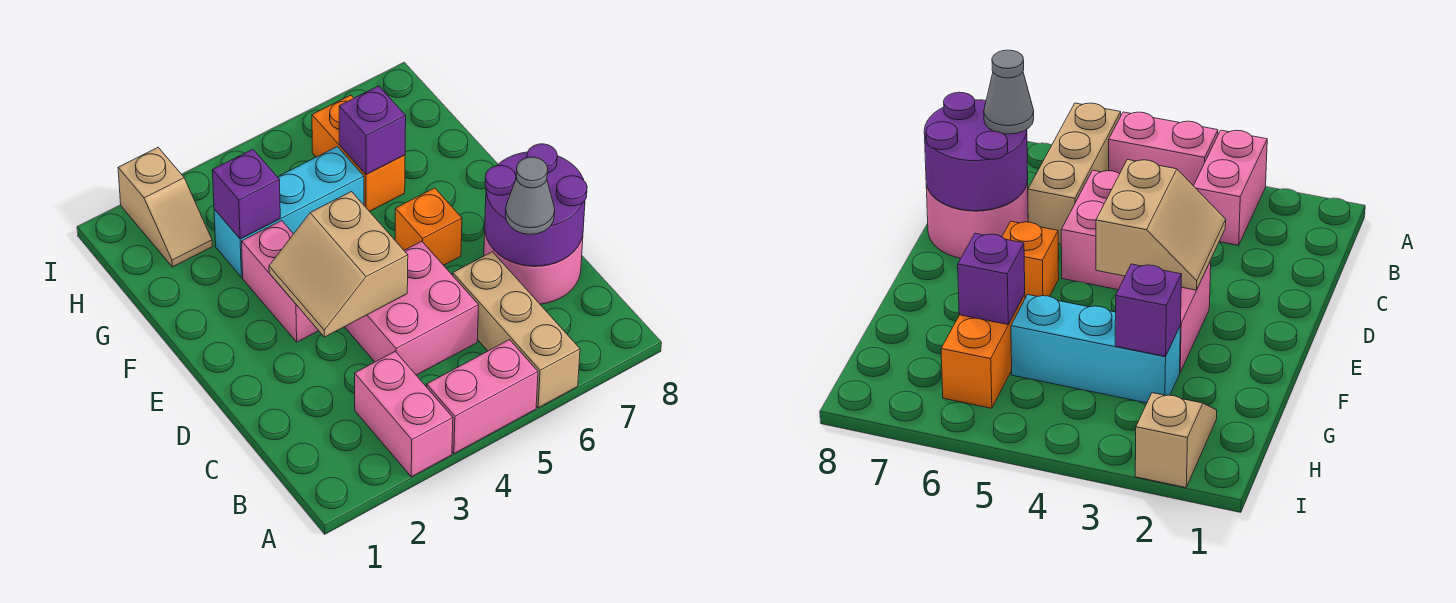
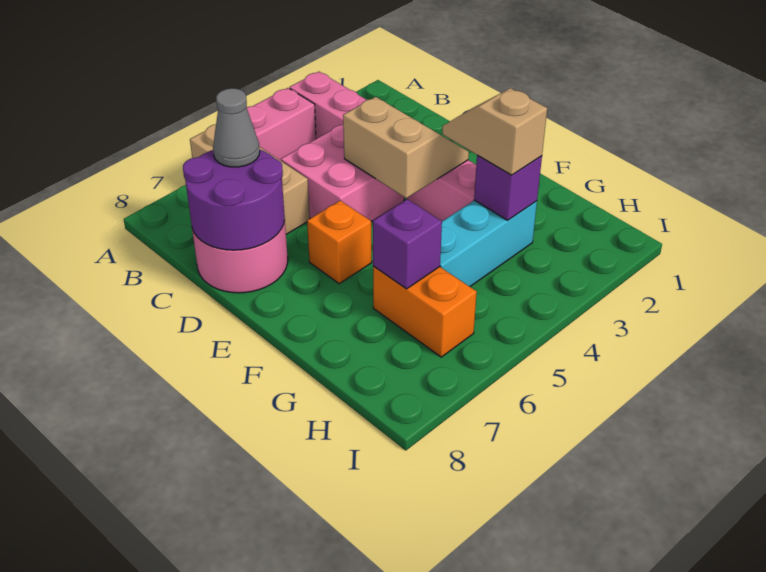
tan slope H2:I2 level 1 top I -> tan slope F3:G3 level 3 top G

